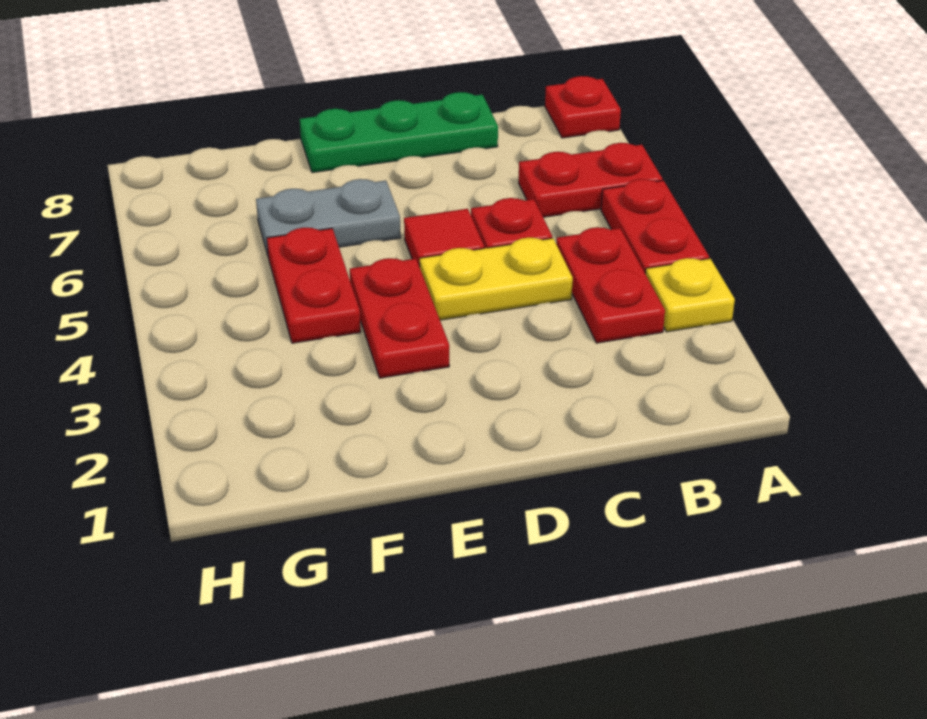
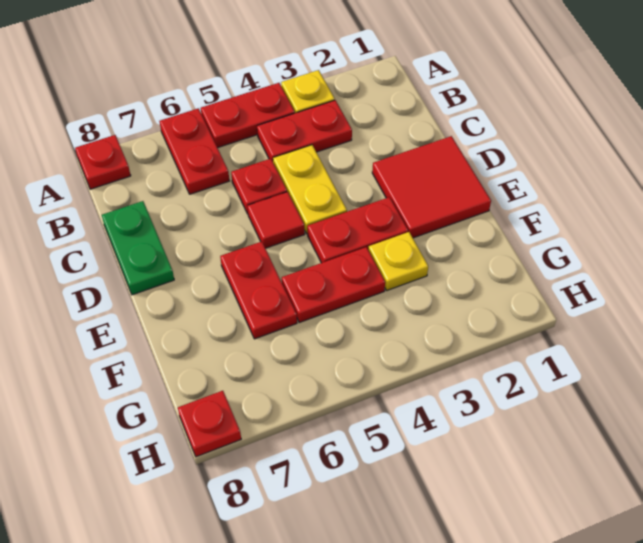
green plate C8:E8 level 1 -> green plate C8:D8 level 1
none -> red tile D1:E2 level 1
grey plate E6:F6 level 1 -> red plate E6:F6 level 1
none -> yellow plate F3 level 1
none -> red plate H8 level 1

